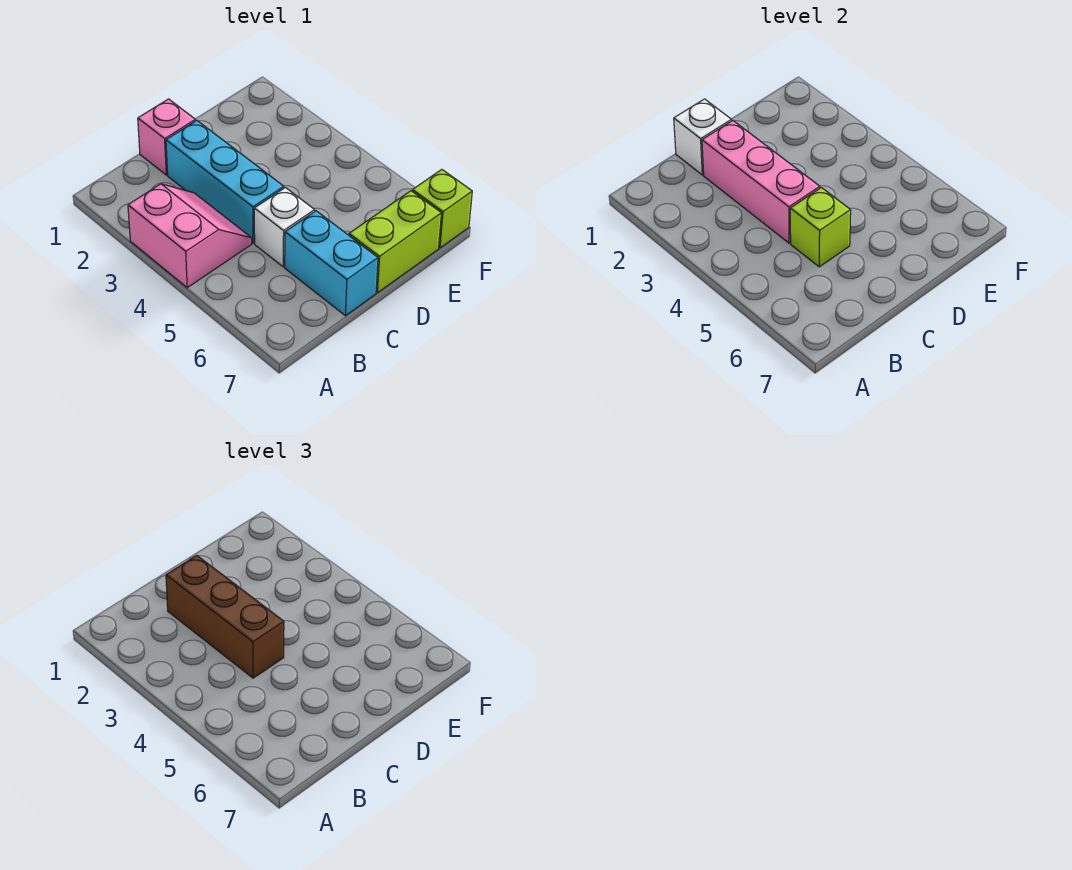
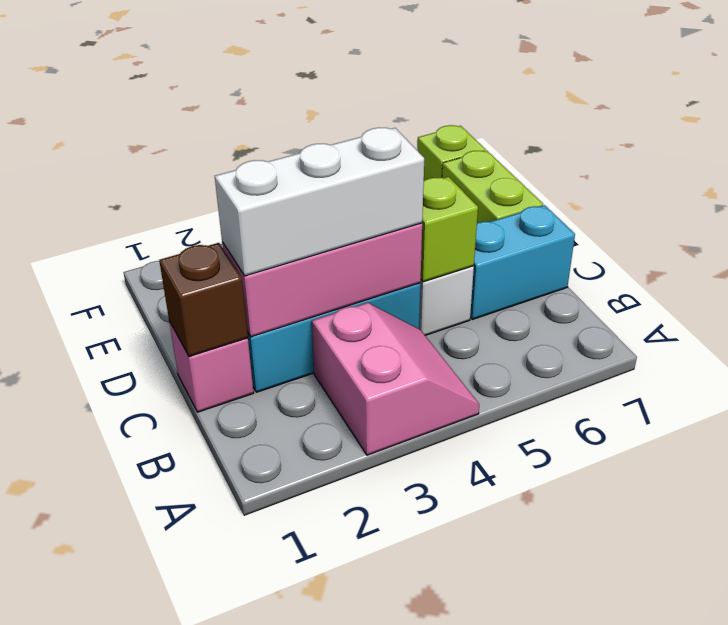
pink slope A3:B4 level 1 top A -> pink slope A3:B4 level 1 top 3
white brick C1 level 2 -> brown brick C1 level 2
brown brick C2:C4 level 3 -> white brick C2:C4 level 3

